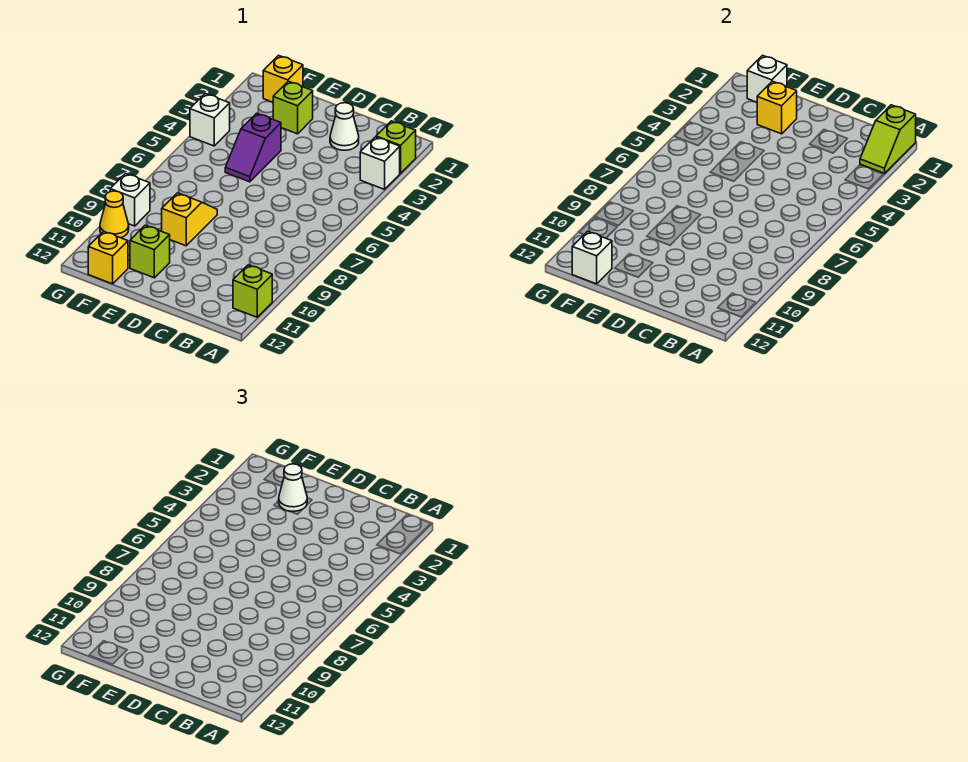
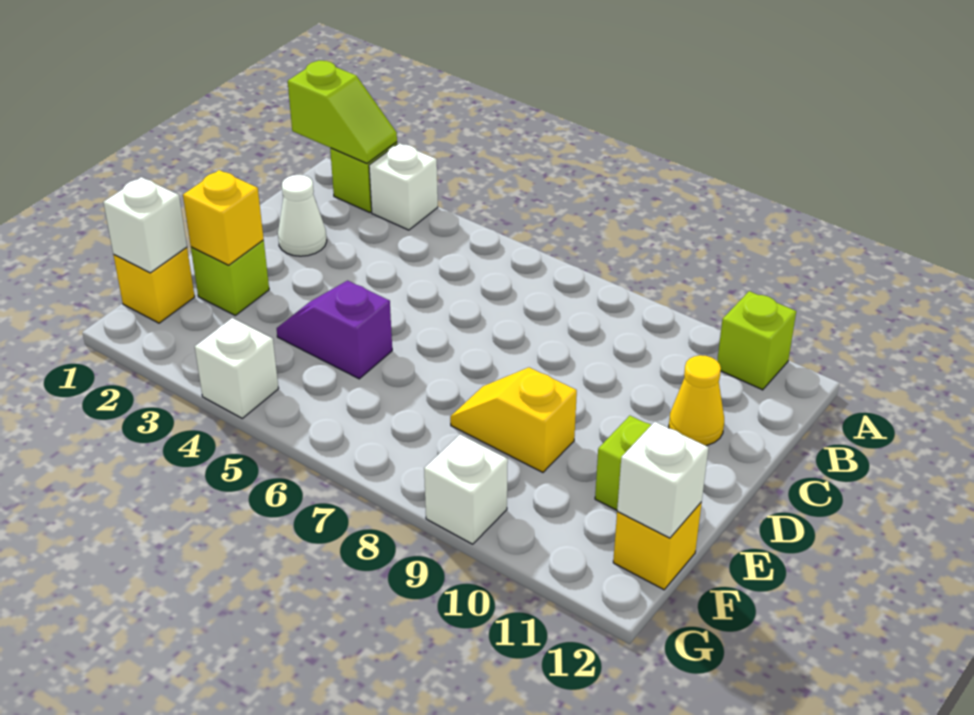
white cone E2 level 3 -> none
purple slope E4:E5 level 1 top 4 -> purple slope E4:E5 level 1 top 5
yellow cone G10 level 1 -> yellow cone C11 level 1

